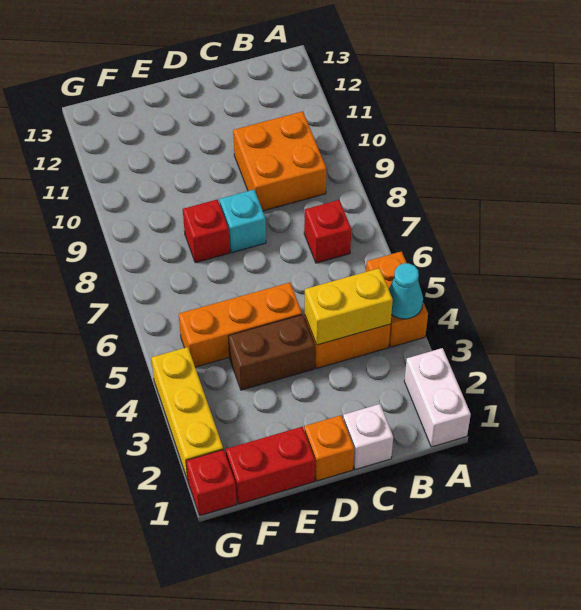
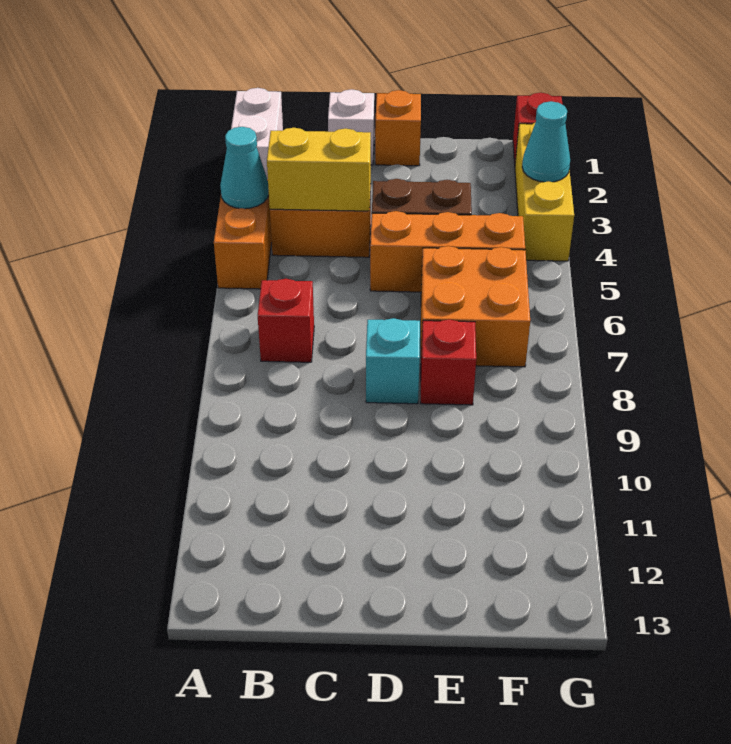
orange brick B9:C10 level 1 -> orange brick E6:F7 level 1
red brick E1:F1 level 1 -> none
none -> cyan cone G3 level 2

